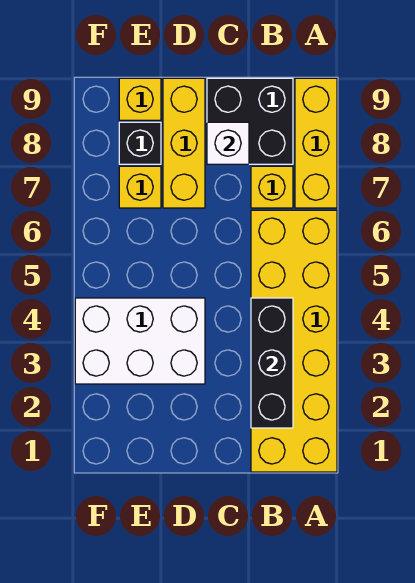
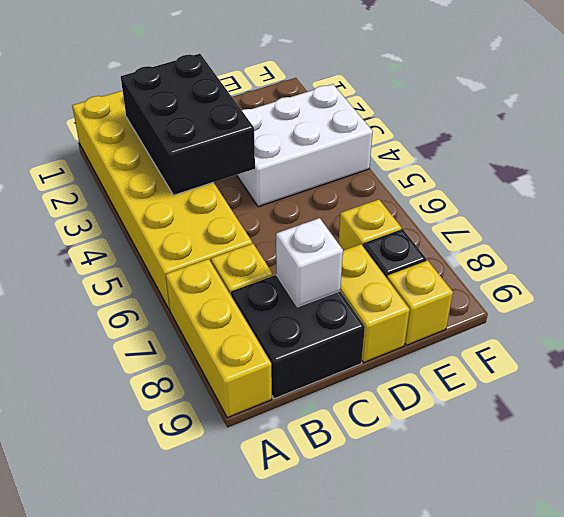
black brick B2:B4 level 2 -> black brick B2:C4 level 2
yellow brick D7:D9 level 1 -> yellow brick D8:D9 level 1

